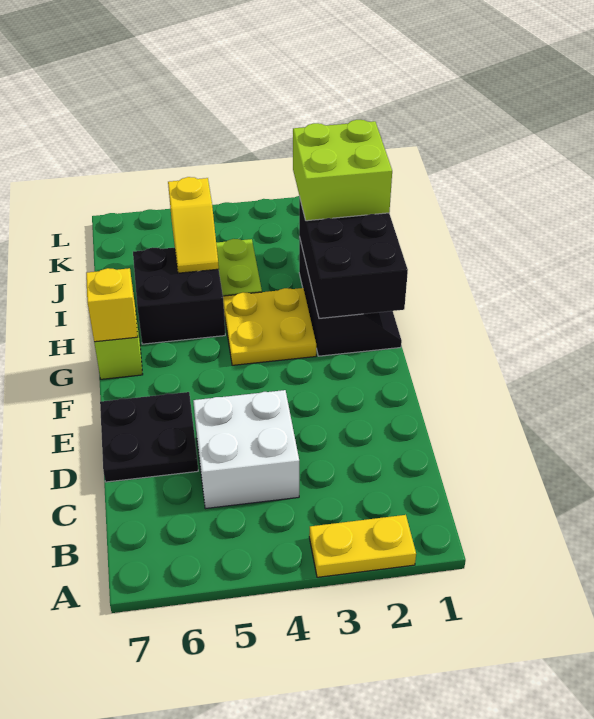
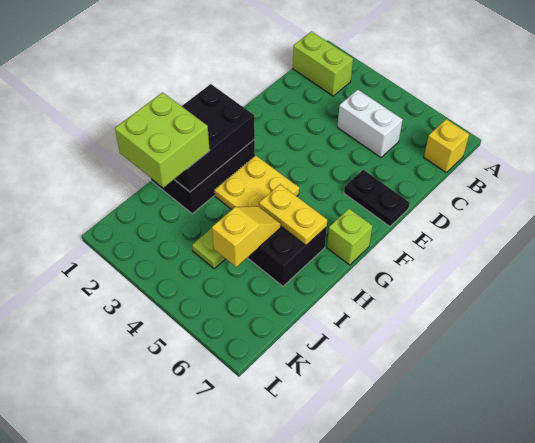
yellow plate A2:A3 level 1 -> yellow plate H5:H6 level 2
none -> lime brick B1:B2 level 1
white brick C4:D5 level 1 -> white brick C4:C5 level 1
black plate D6:E7 level 1 -> black plate E6:E7 level 1
yellow brick G7 level 2 -> yellow brick B7 level 1

